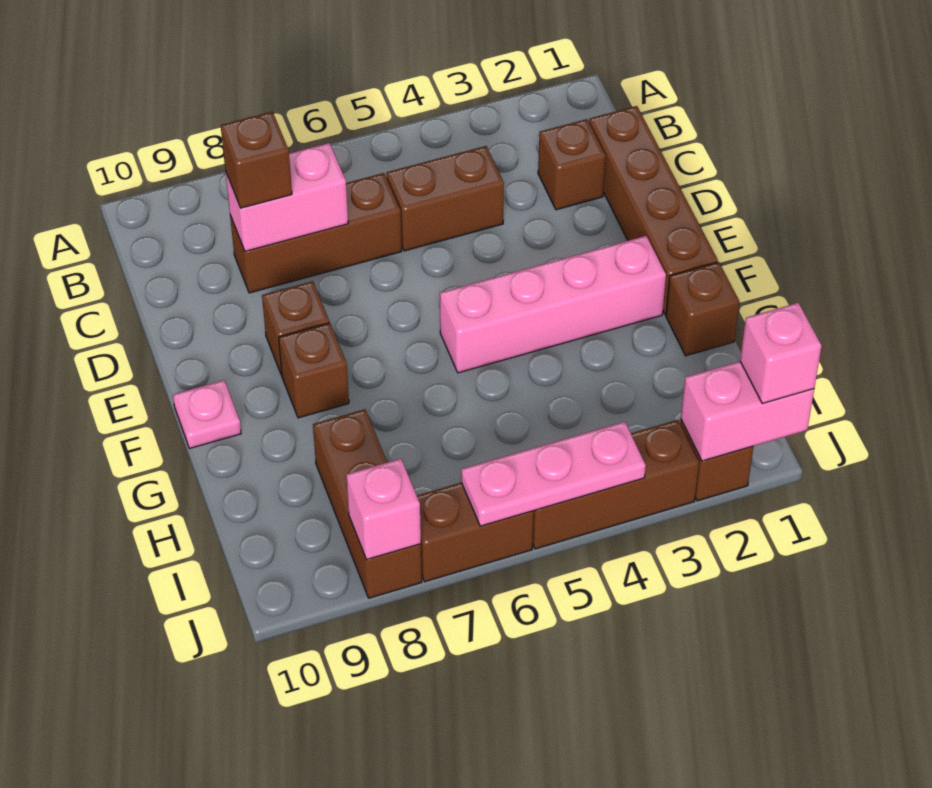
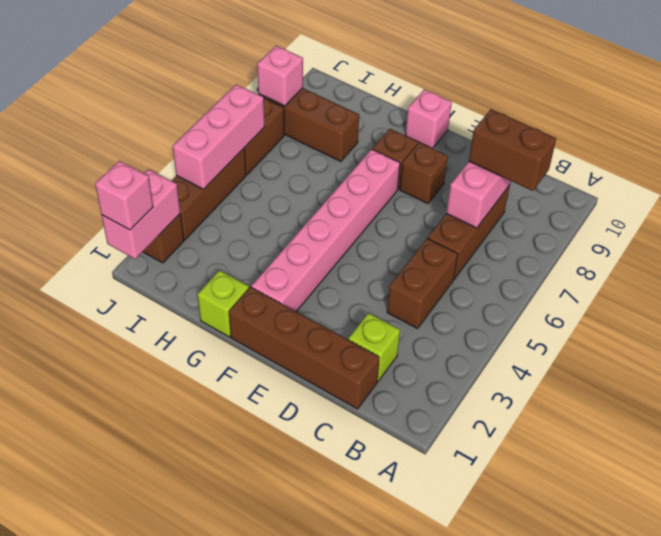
brown brick C2 level 1 -> lime brick C2 level 1
brown brick C8 level 3 -> brown brick B8:C8 level 3
pink brick F2:F5 level 1 -> pink brick F2:F7 level 1
pink plate F10 level 1 -> pink brick F10 level 1
brown brick G1 level 1 -> lime brick G1 level 1
pink plate J4:J6 level 2 -> pink brick J4:J6 level 2

